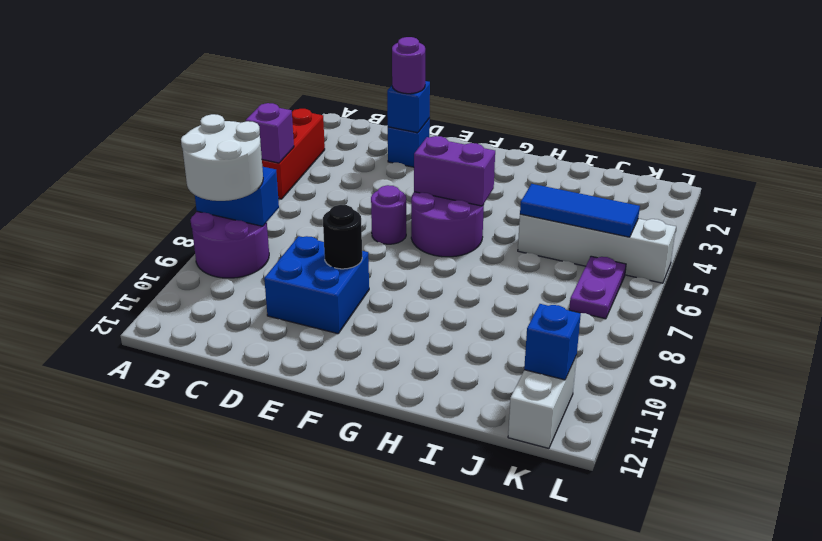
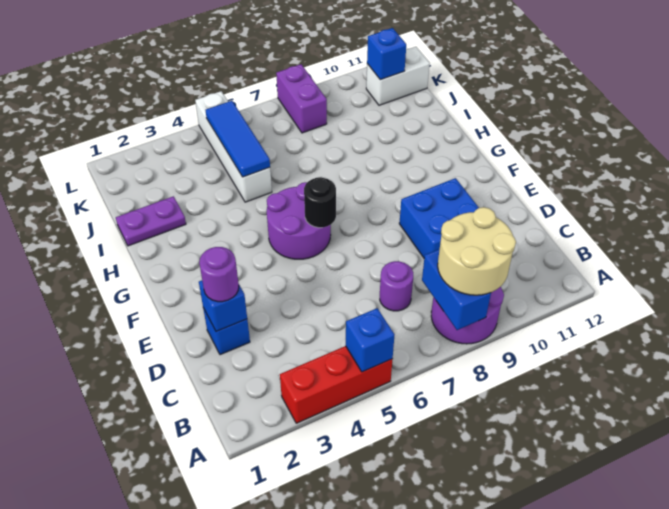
purple brick A5 level 2 -> blue brick A5 level 2
white round brick A8:B9 level 3 -> tan round brick A8:B9 level 3
purple round brick E6 level 1 -> purple round brick C7 level 1
black round brick E9 level 2 -> black round brick F6 level 2
purple brick F5:G5 level 2 -> purple brick K8:L8 level 1
purple plate K6:K7 level 1 -> purple plate I1:I2 level 1

